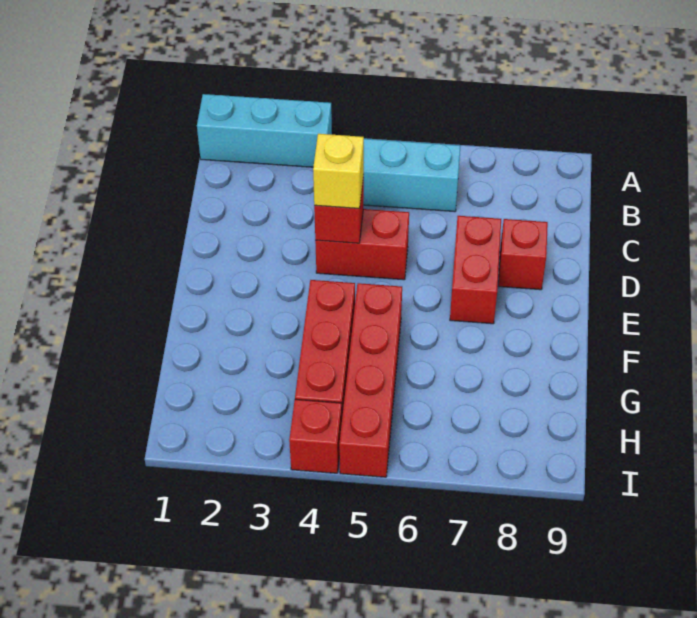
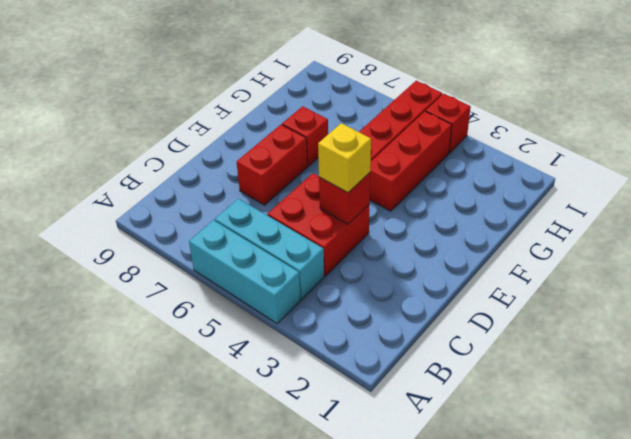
cyan brick A1:A3 level 1 -> cyan brick A4:A6 level 1
red brick D4:D5 level 1 -> red brick C4:D5 level 1
red brick D8 level 1 -> red brick F7 level 1

